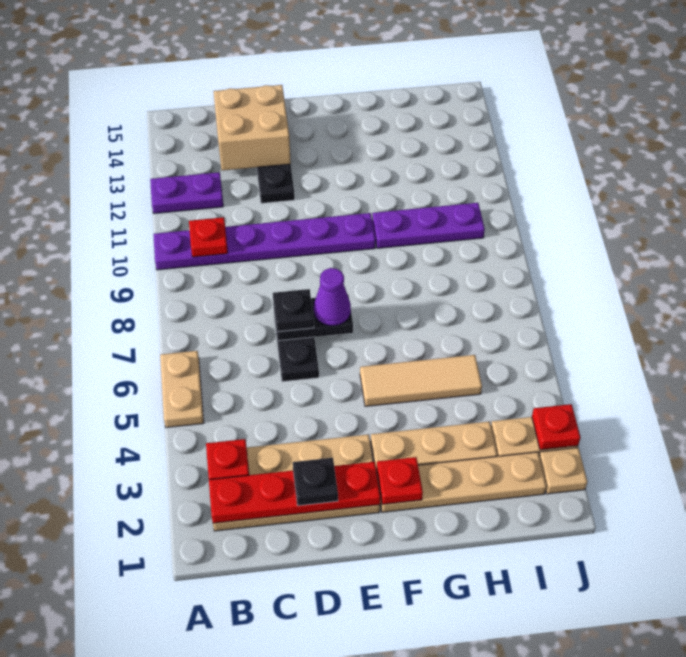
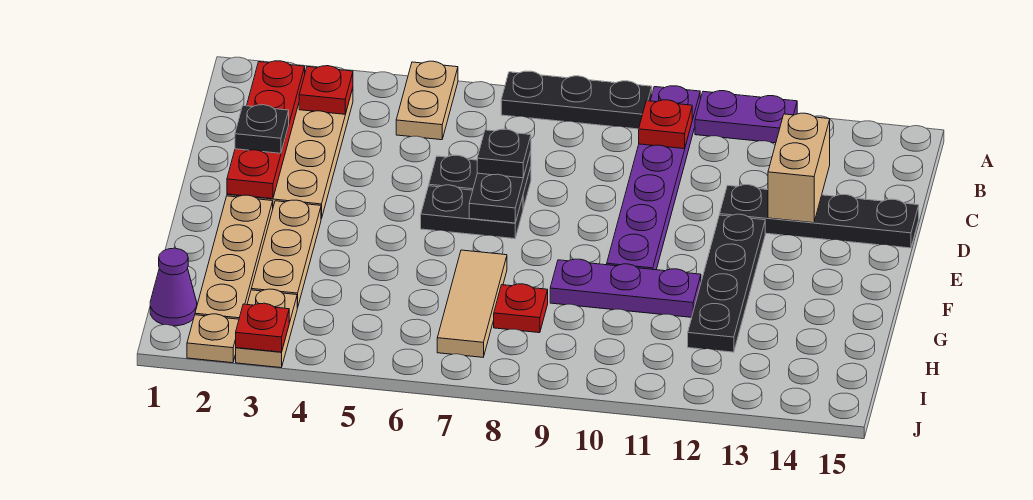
tan plate A5:A6 level 1 -> tan plate A5:B5 level 1
none -> black plate A7:A9 level 1
purple plate A12:B12 level 1 -> purple plate A11:A12 level 1
tan brick C13:D14 level 2 -> tan brick C13:D13 level 2
none -> black plate E6:E7 level 1
purple cone E7 level 3 -> purple cone I1 level 1
none -> black plate E12:H12 level 1
red plate F2 level 2 -> red plate H8 level 1
tan tile F5:H5 level 1 -> tan tile G7:I7 level 1
purple plate G10:I10 level 1 -> purple plate G9:G11 level 1

